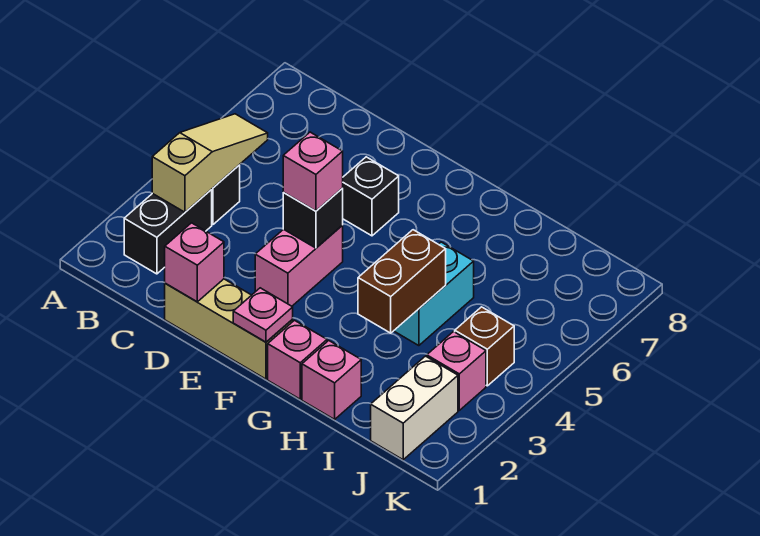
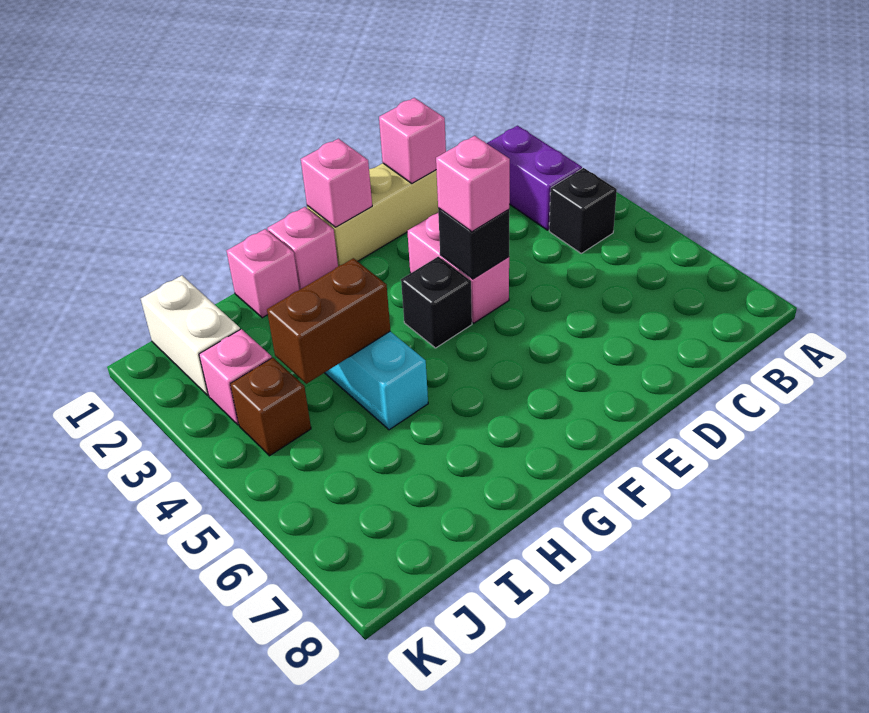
black brick B2:B3 level 1 -> purple brick B2:B3 level 1
tan slope B3:B5 level 2 top 3 -> none
black brick E6 level 1 -> black brick F4 level 1
pink plate F1 level 2 -> pink brick F1 level 2
brown brick H3:H4 level 2 -> brown brick H4:I4 level 2

